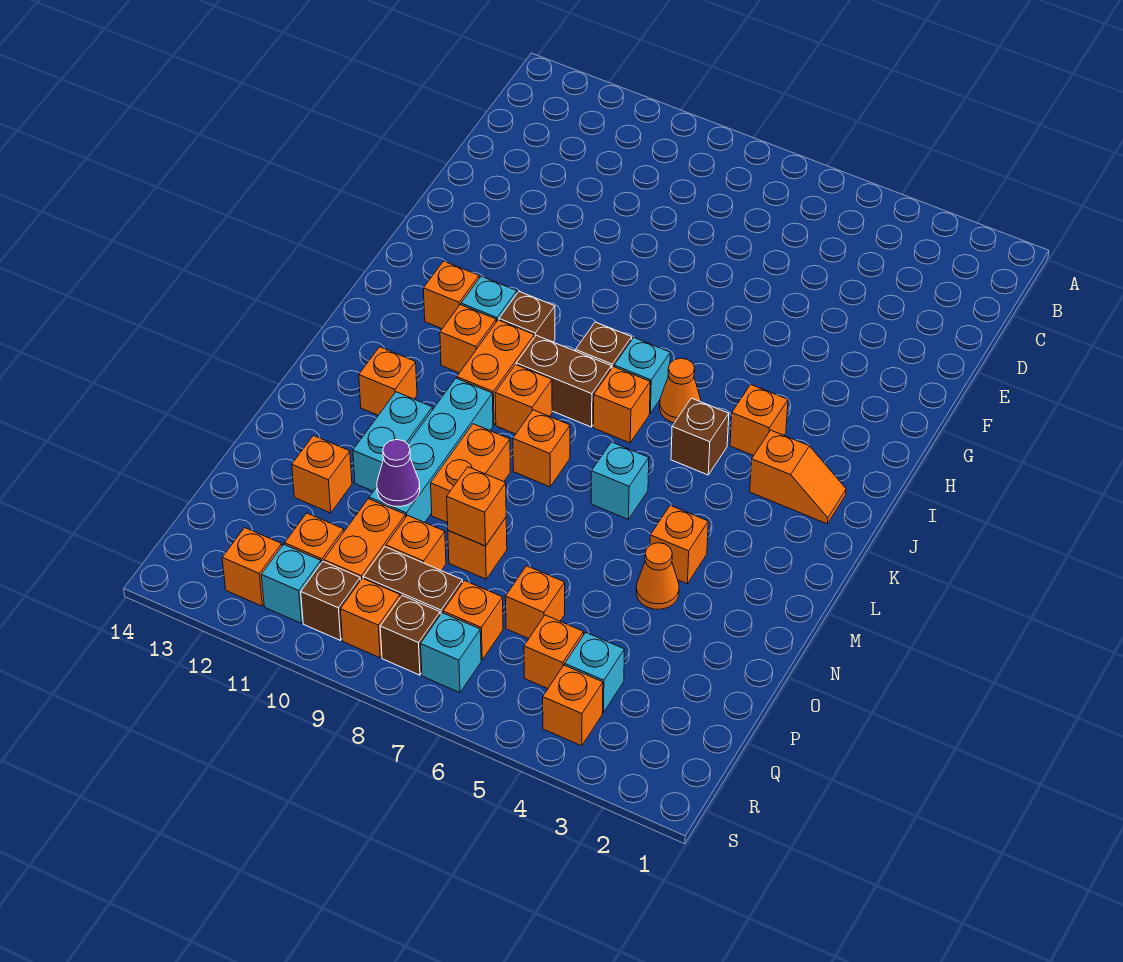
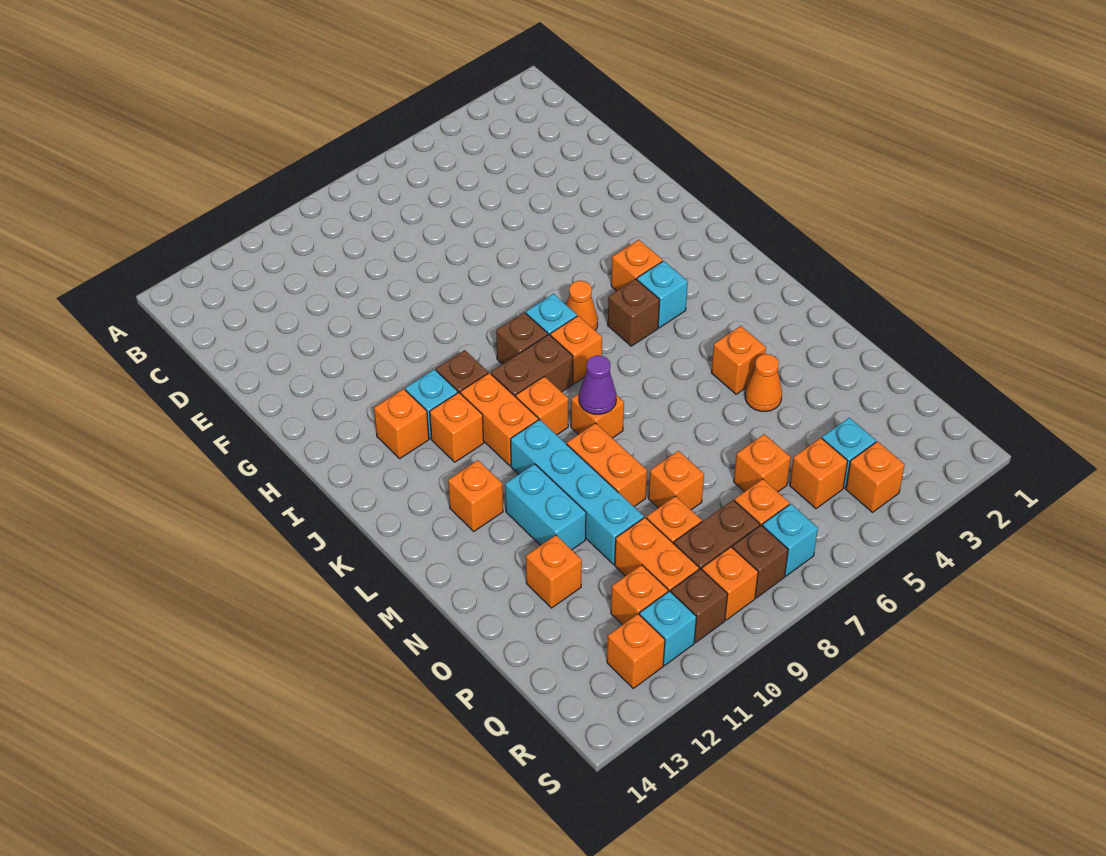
orange slope J2:J3 level 1 top 3 -> none
cyan brick L6 level 1 -> cyan brick J4 level 1
orange brick O8 level 2 -> none
purple cone O10 level 2 -> purple cone L8 level 2

